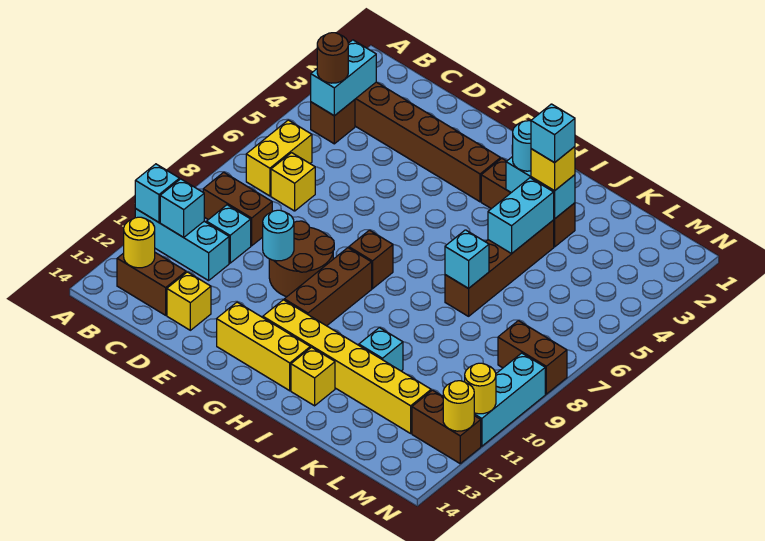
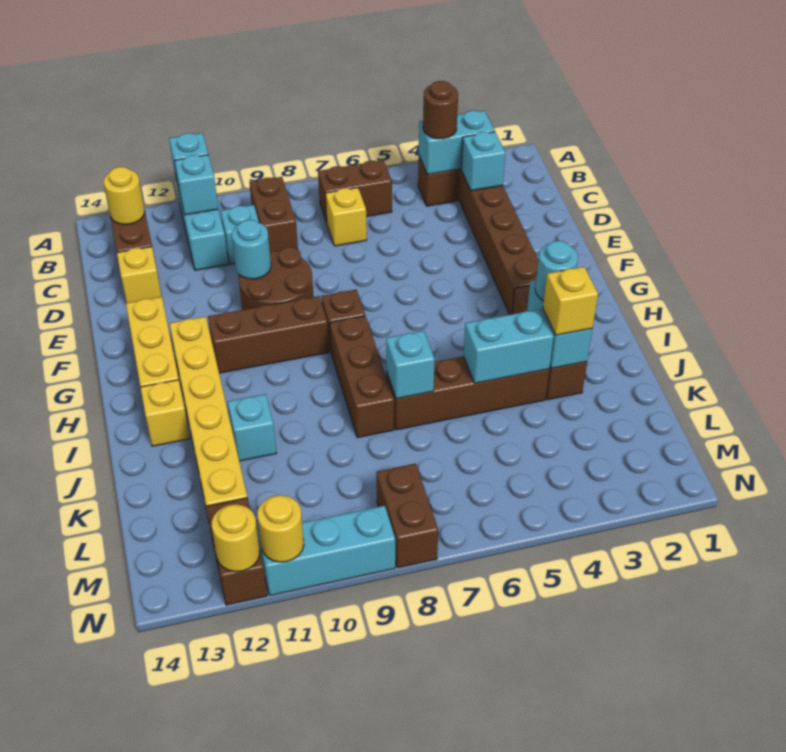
yellow brick B6:B7 level 1 -> brown brick B6:B7 level 1
none -> brown brick H8:J8 level 1
cyan brick J3 level 4 -> cyan brick C3 level 2

